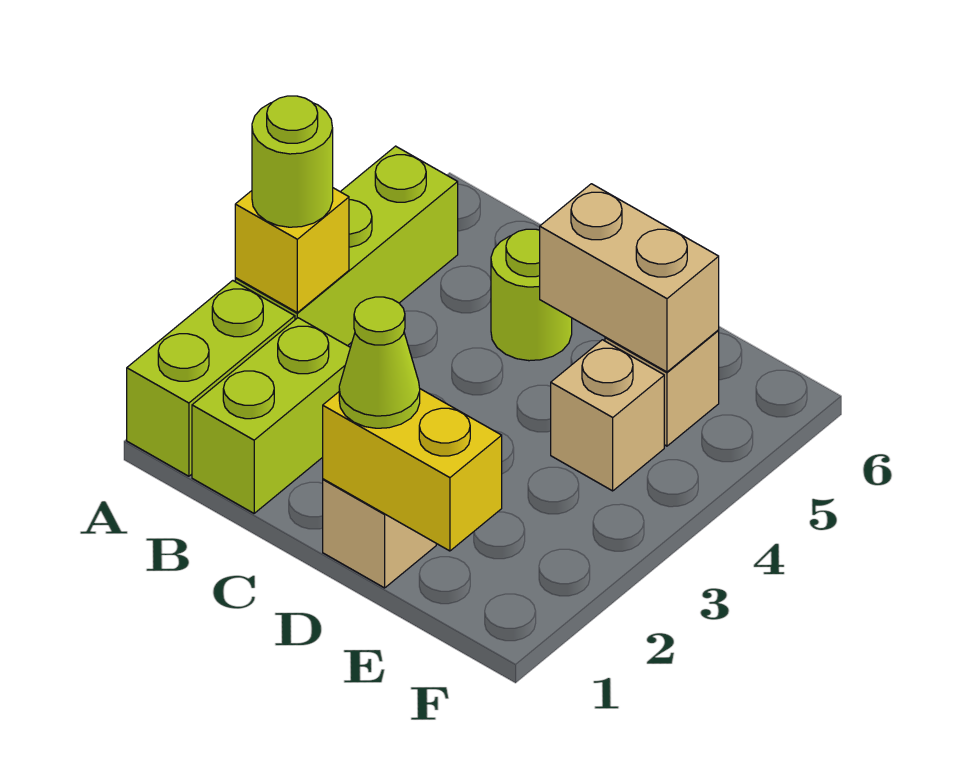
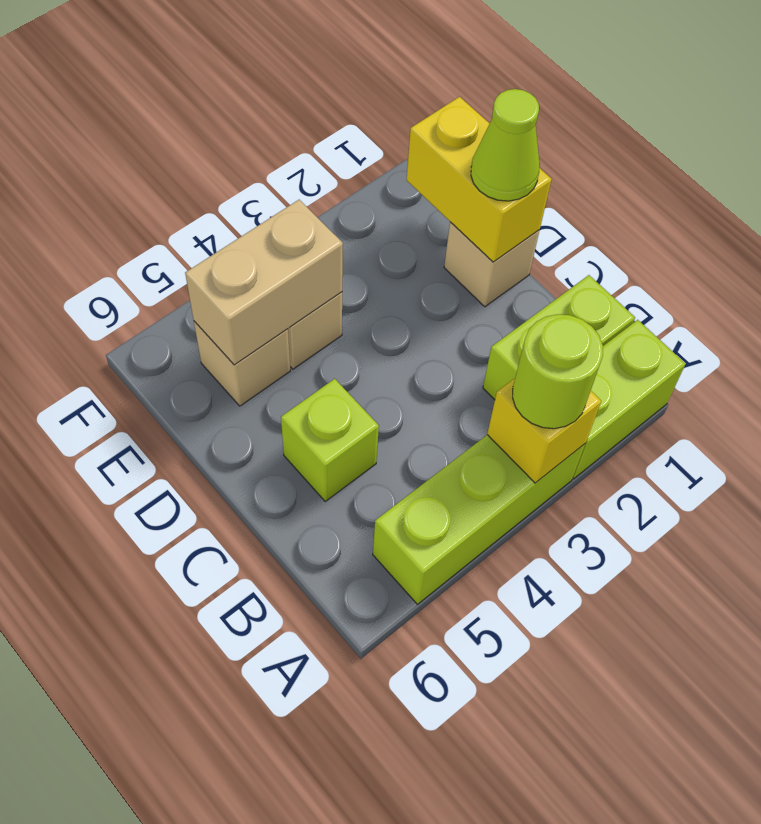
lime round brick C5 level 1 -> lime brick C5 level 1
tan brick D5:E5 level 2 -> tan brick E4:E5 level 2

